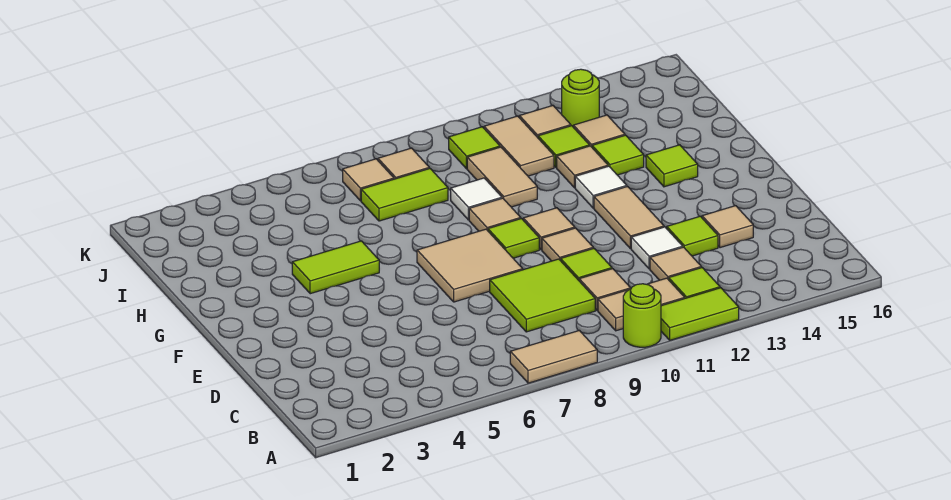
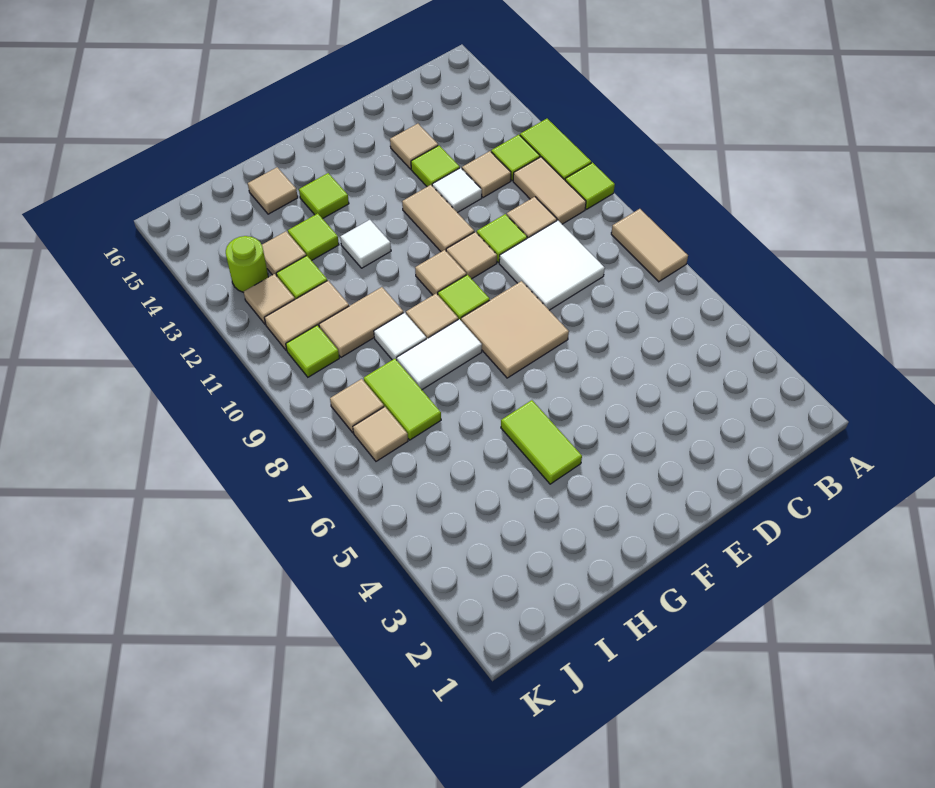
lime round brick A10 level 1 -> lime tile A10 level 1
lime tile C8:D9 level 1 -> white tile C8:D9 level 1
tan tile E12:F12 level 1 -> tan tile E11:E12 level 1
none -> white tile G8:H8 level 1
tan tile H12 level 1 -> tan tile H15 level 1

